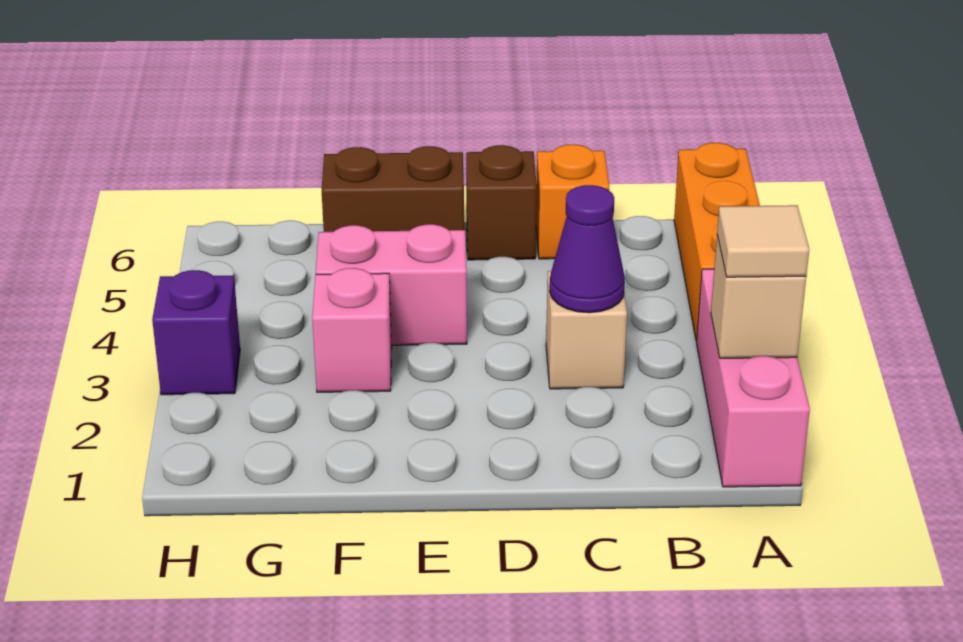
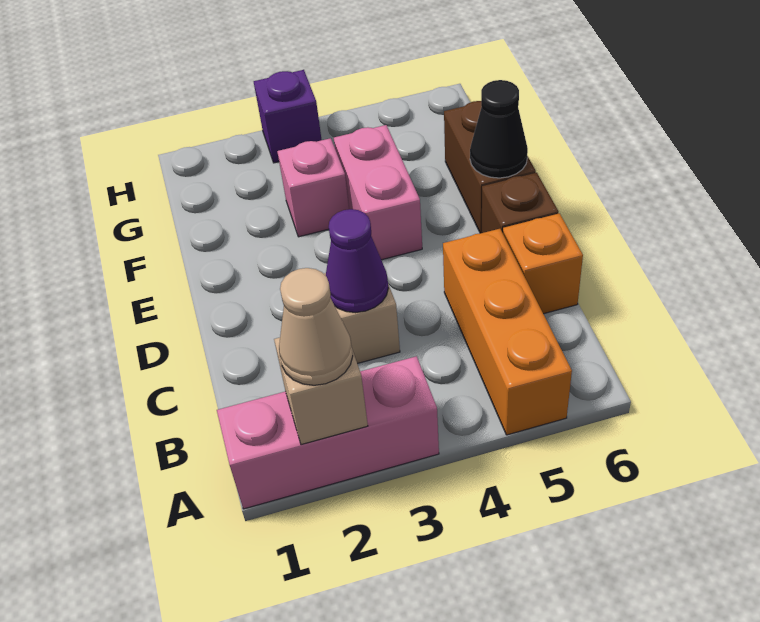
tan tile A2 level 3 -> tan cone A2 level 3
orange brick A4:A6 level 1 -> orange brick A5:C5 level 1
none -> black cone E6 level 2

